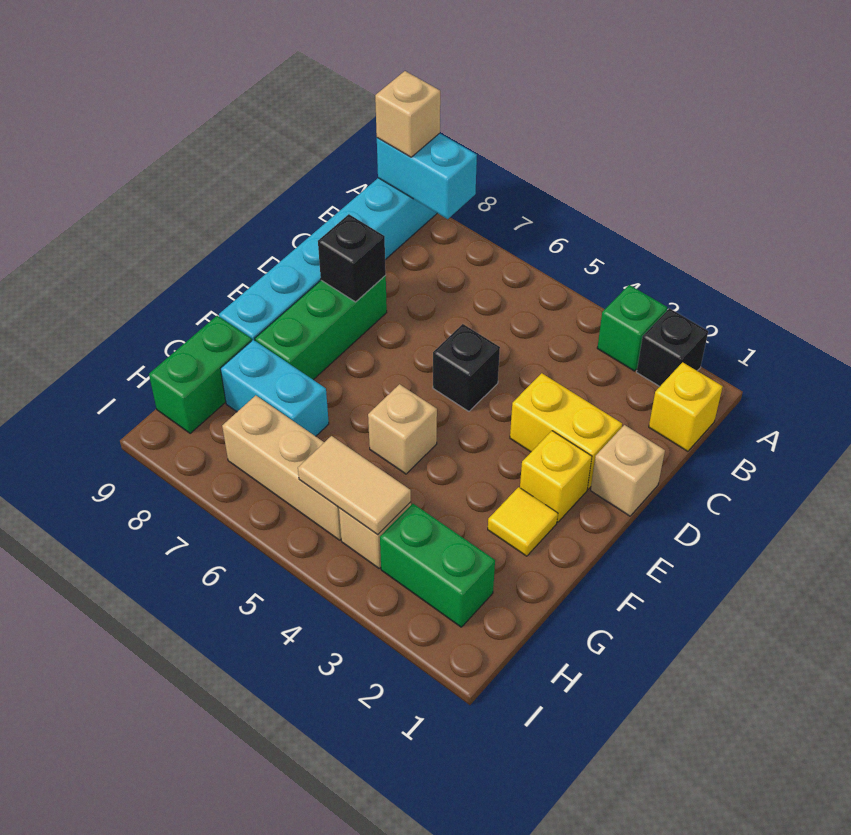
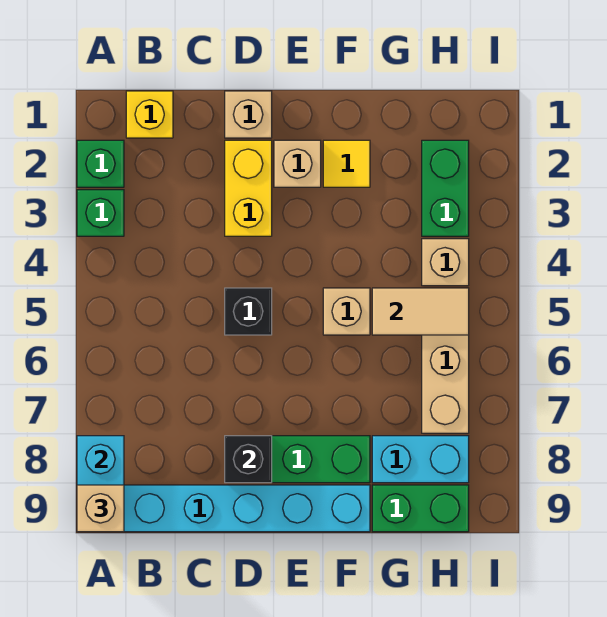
black brick A2 level 1 -> green brick A2 level 1
yellow brick E2 level 1 -> tan brick E2 level 1
cyan brick G7:G8 level 1 -> cyan brick G8:H8 level 1
tan tile H4:H5 level 2 -> tan tile G5:H5 level 2

